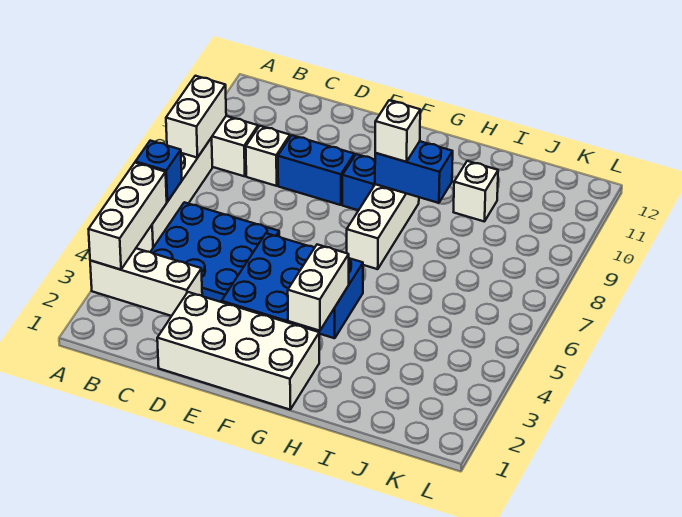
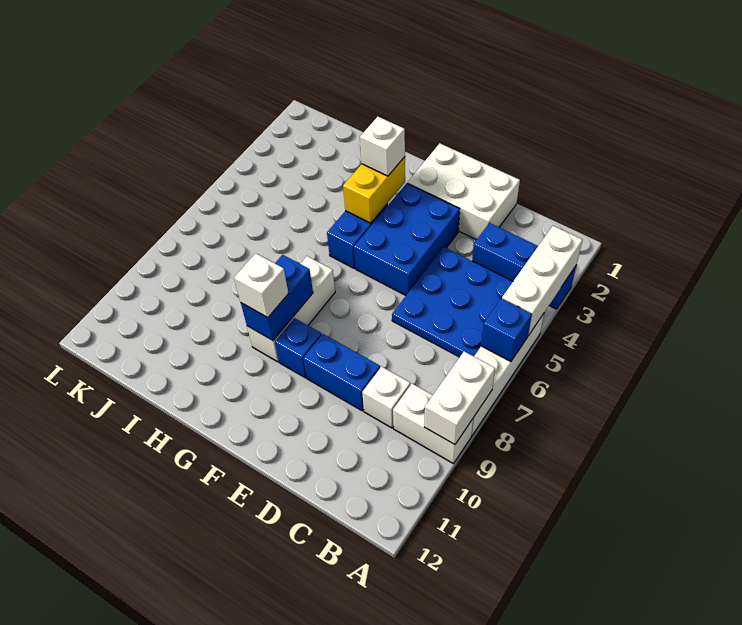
white brick A3:C3 level 1 -> blue brick A3:C3 level 1
white brick D1:G2 level 1 -> white brick D1:F2 level 1
white brick G3:G4 level 2 -> yellow brick G3:G4 level 2
blue brick G9:H9 level 2 -> blue brick G8:G9 level 2
white brick I10 level 1 -> white brick G3 level 3

